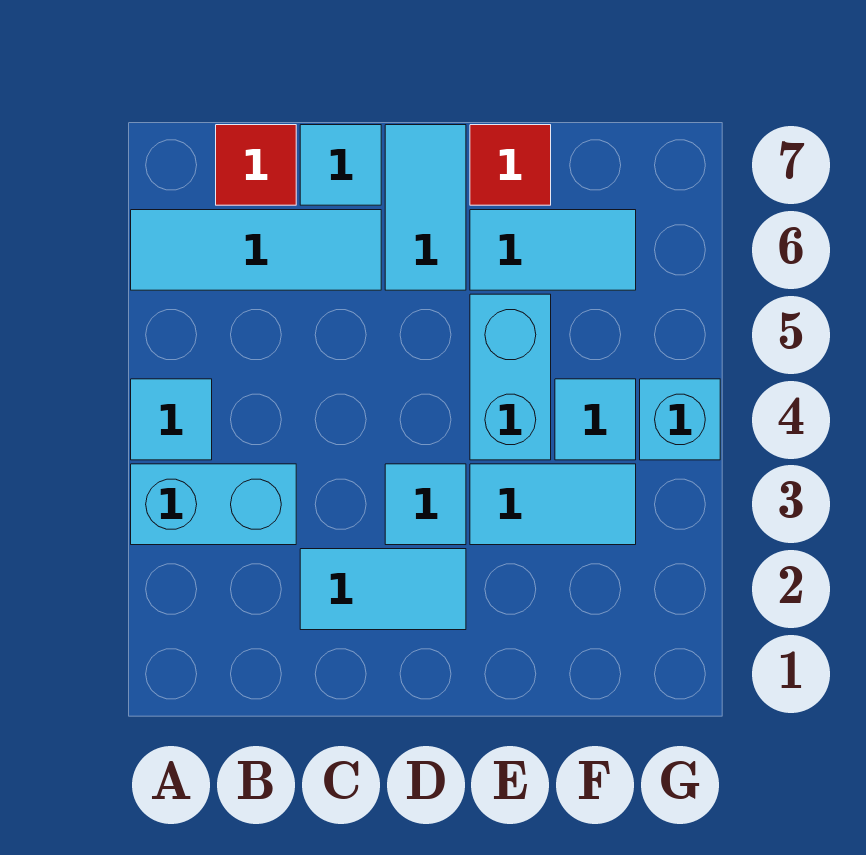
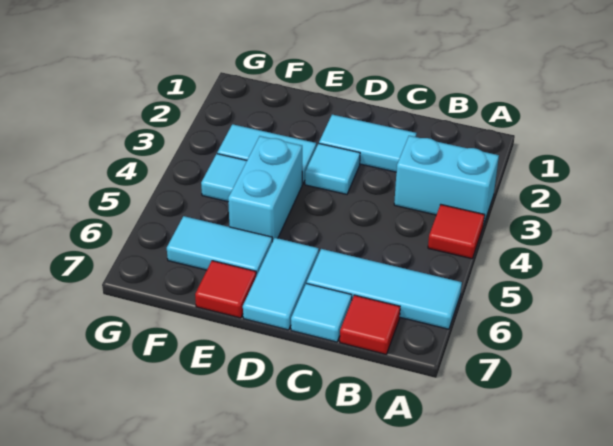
cyan tile A4 level 1 -> red tile A4 level 1
cyan brick G4 level 1 -> none

